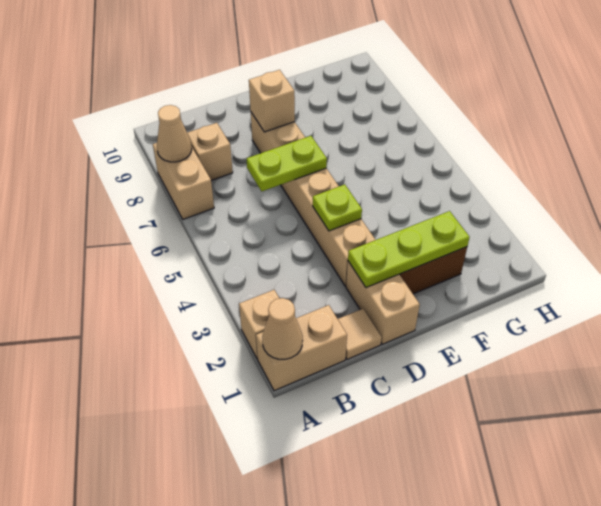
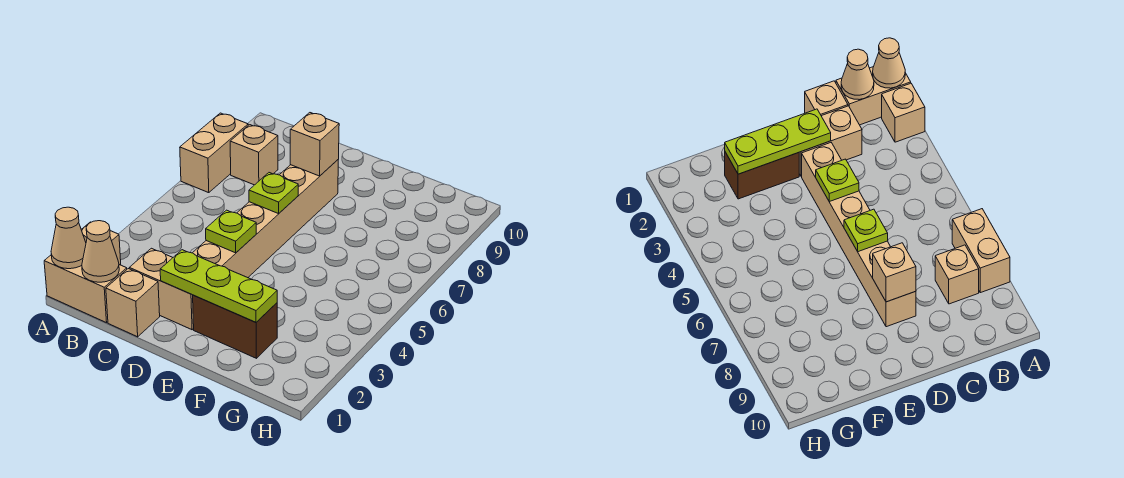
tan cone A8 level 2 -> tan cone B1 level 2
tan tile C1 level 1 -> tan brick C1 level 1
lime plate C6:D6 level 2 -> lime plate D6 level 2
tan brick D1:D2 level 1 -> tan brick C2:D2 level 1

